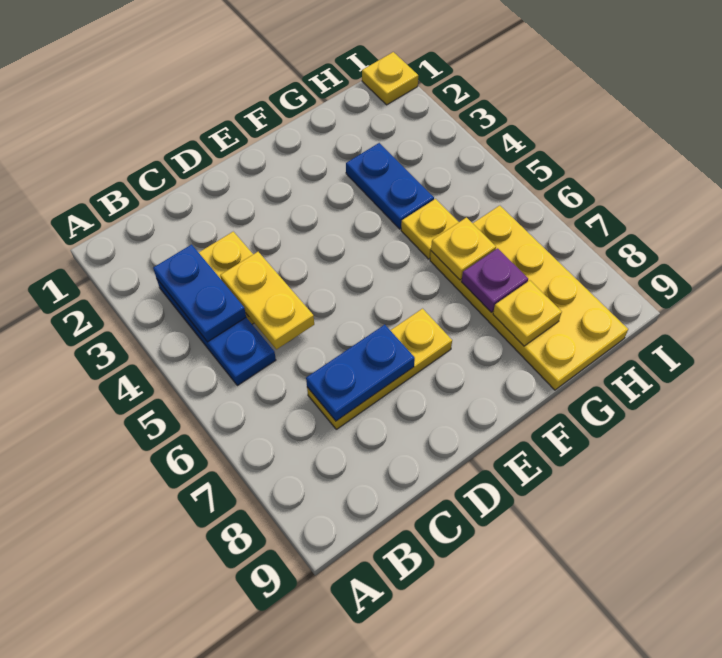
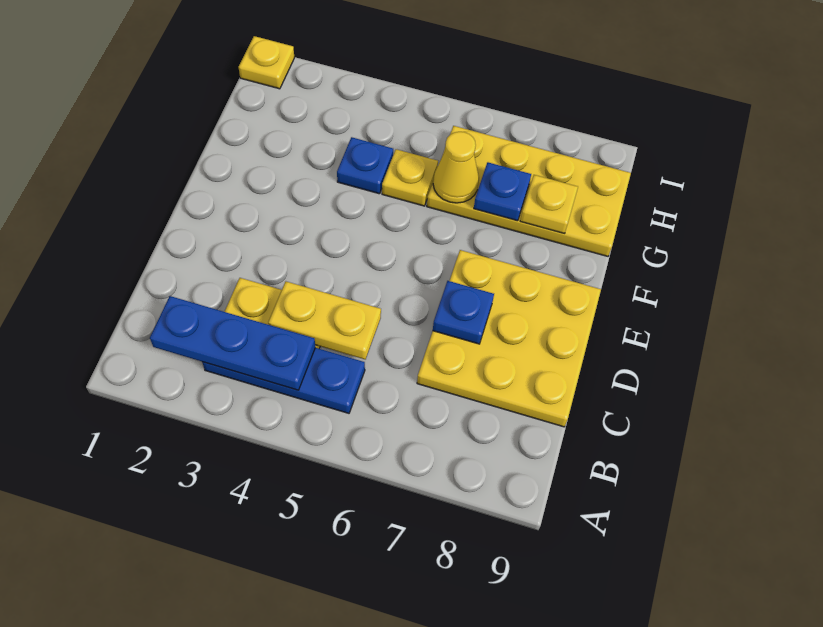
blue plate B3:B4 level 2 -> blue plate B2:B4 level 2
yellow plate C7:E7 level 1 -> yellow plate C7:E9 level 1
blue plate C7:D7 level 2 -> blue plate D7 level 2
blue plate G3:G4 level 1 -> blue plate G4 level 1
yellow plate G6 level 2 -> yellow cone G6 level 2
purple plate G7 level 2 -> blue plate G7 level 2

